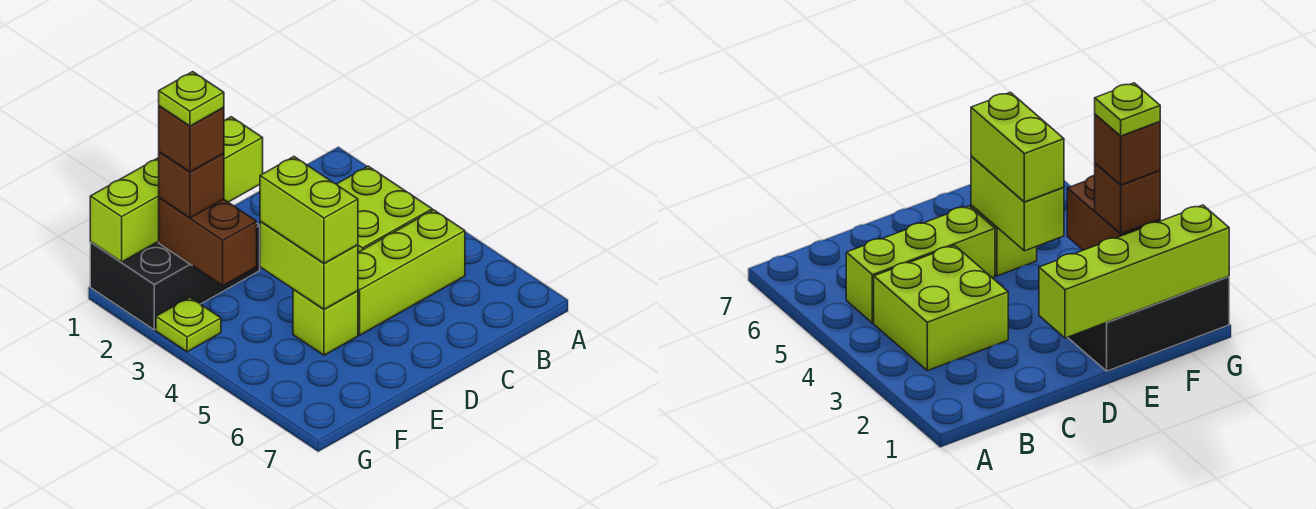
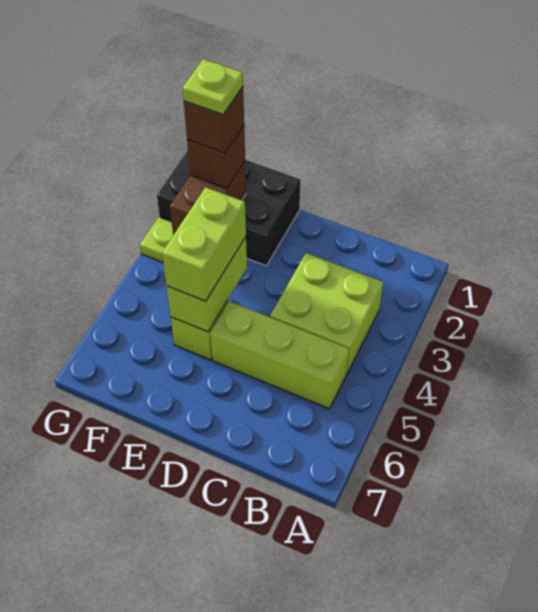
lime brick D1:G1 level 2 -> none

